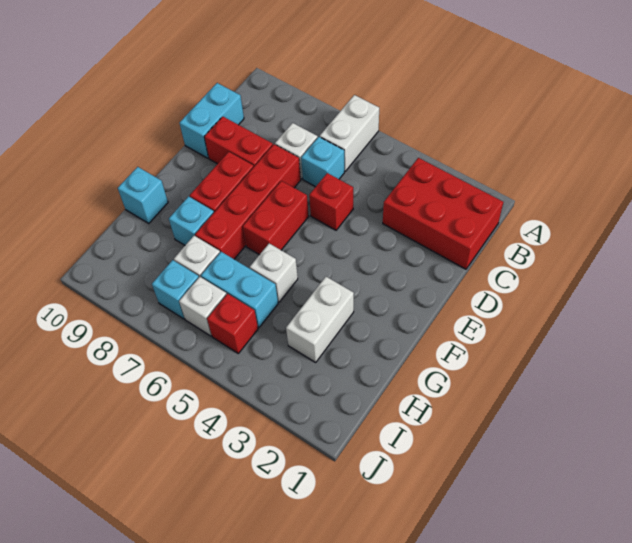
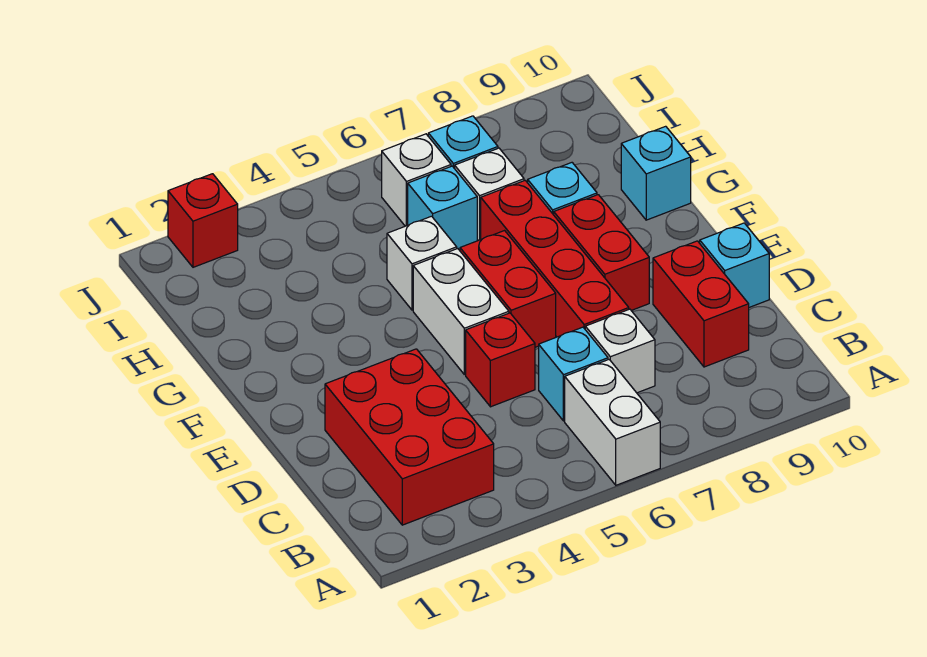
red brick B1:C3 level 1 -> red brick B2:D3 level 1
cyan brick C10:D10 level 1 -> cyan brick D10 level 1
red brick D8:D9 level 1 -> red brick C9:D9 level 1
white brick G3:H3 level 1 -> white brick E5:F5 level 1
cyan brick H5:H6 level 1 -> cyan brick H6 level 1
red brick I5 level 1 -> red brick J2 level 1

